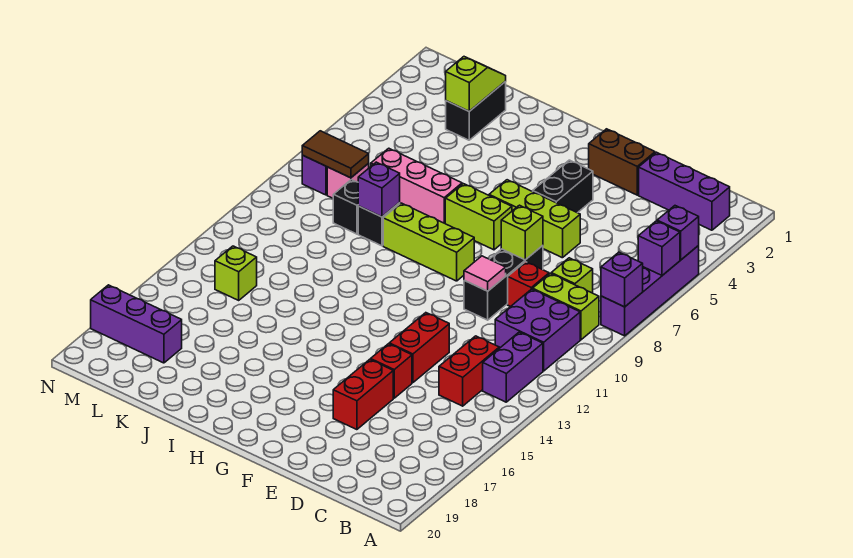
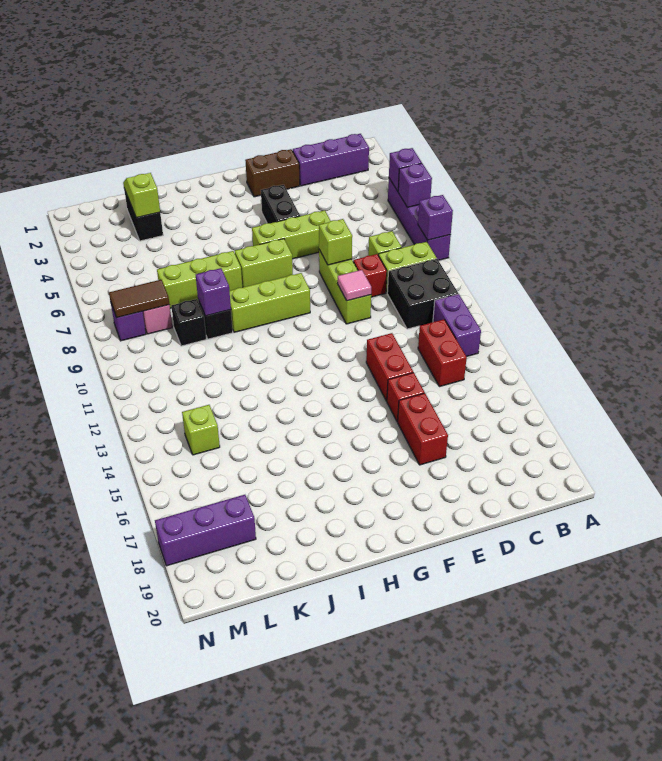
purple brick B10:C11 level 1 -> black brick B10:C11 level 1
black brick E8:E10 level 1 -> lime brick E8:E10 level 1
pink brick I7:K7 level 1 -> lime brick I7:K7 level 1

